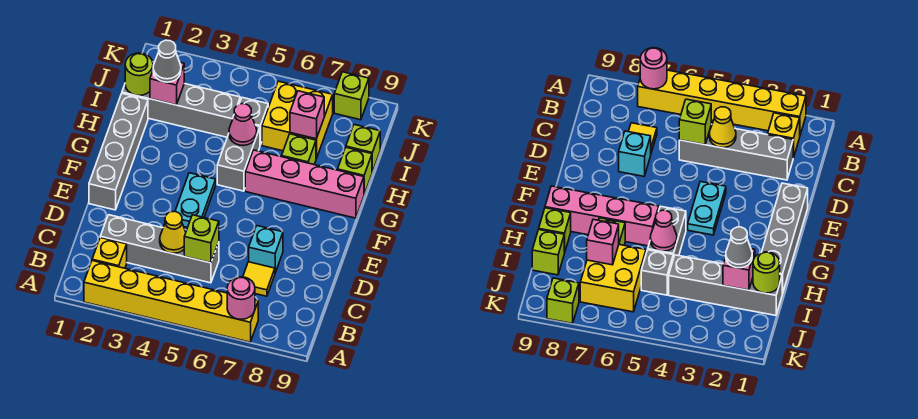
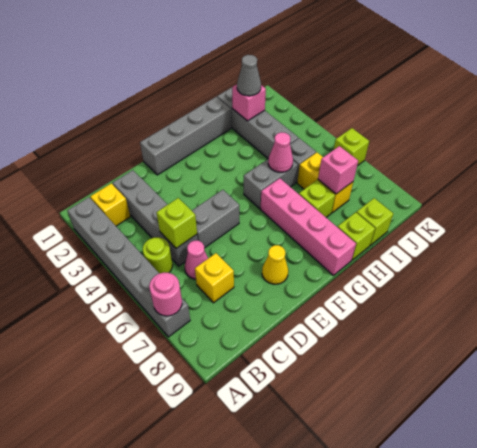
yellow brick A2:A7 level 1 -> grey brick A2:A7 level 1
yellow cone C4 level 2 -> yellow cone E8 level 1
none -> pink cone C6 level 1
yellow tile C7 level 1 -> yellow brick C7 level 1
none -> grey brick D5:E5 level 1
cyan brick D7 level 1 -> none
cyan plate E4:F4 level 1 -> none
lime round brick I1 level 2 -> lime round brick B5 level 1
yellow brick I6:J7 level 1 -> yellow brick I6:I7 level 1
lime brick K8 level 1 -> lime brick K6 level 1

